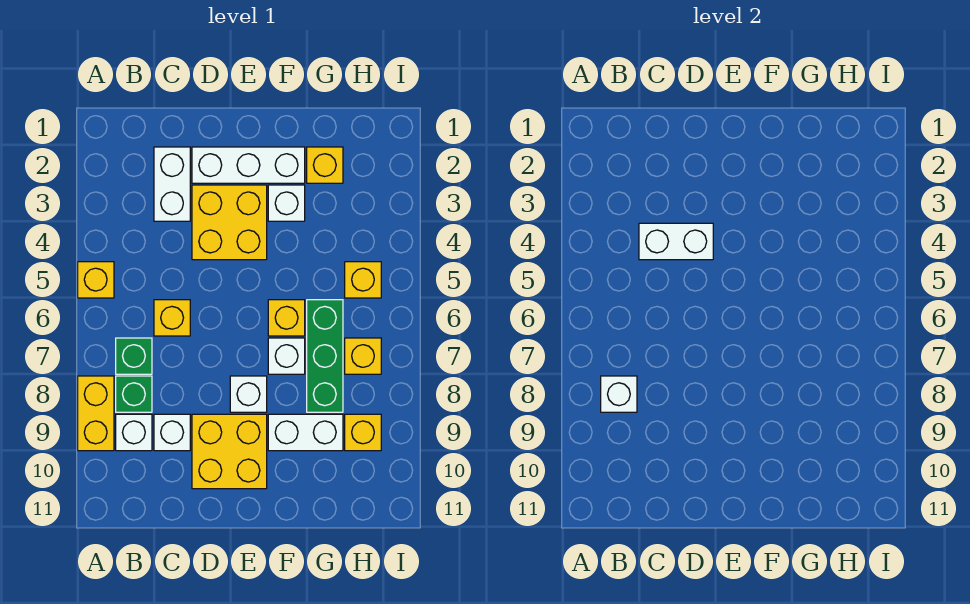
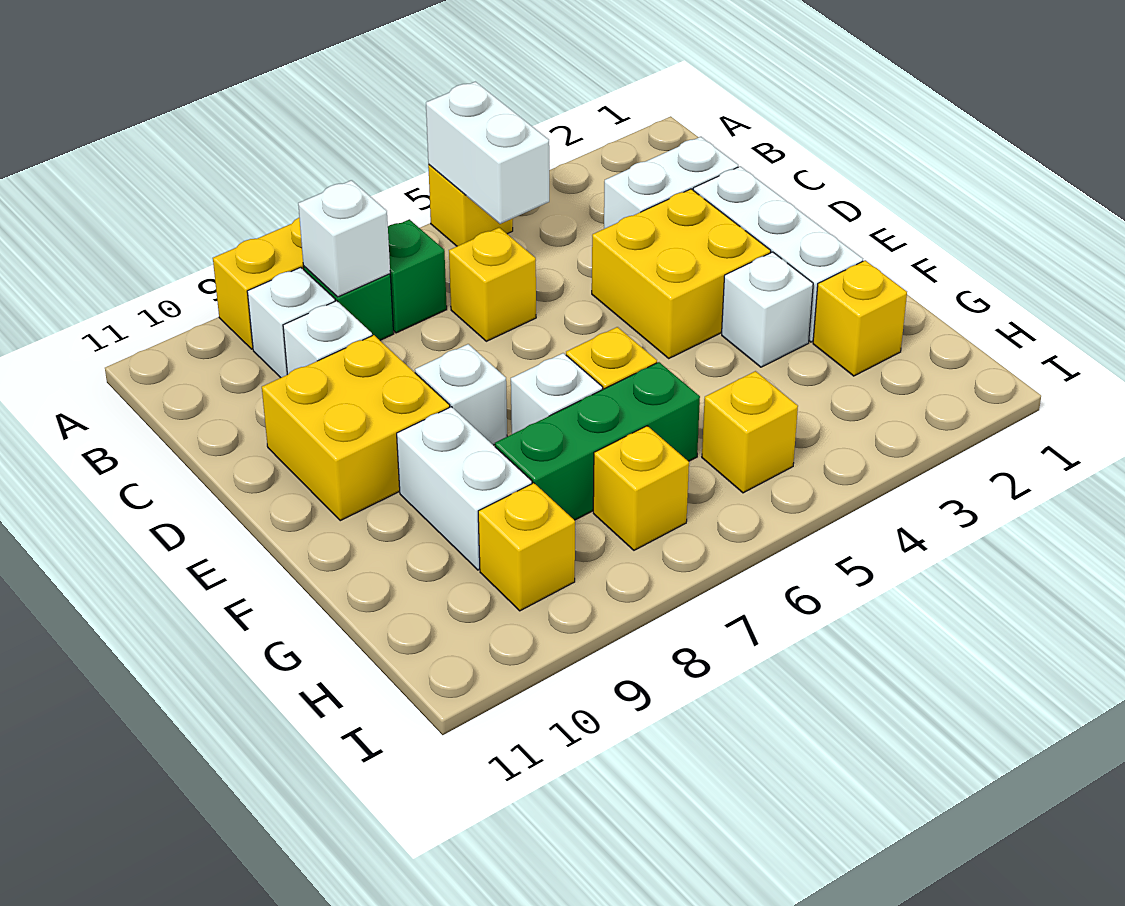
white brick C4:D4 level 2 -> white brick A5:B5 level 2

